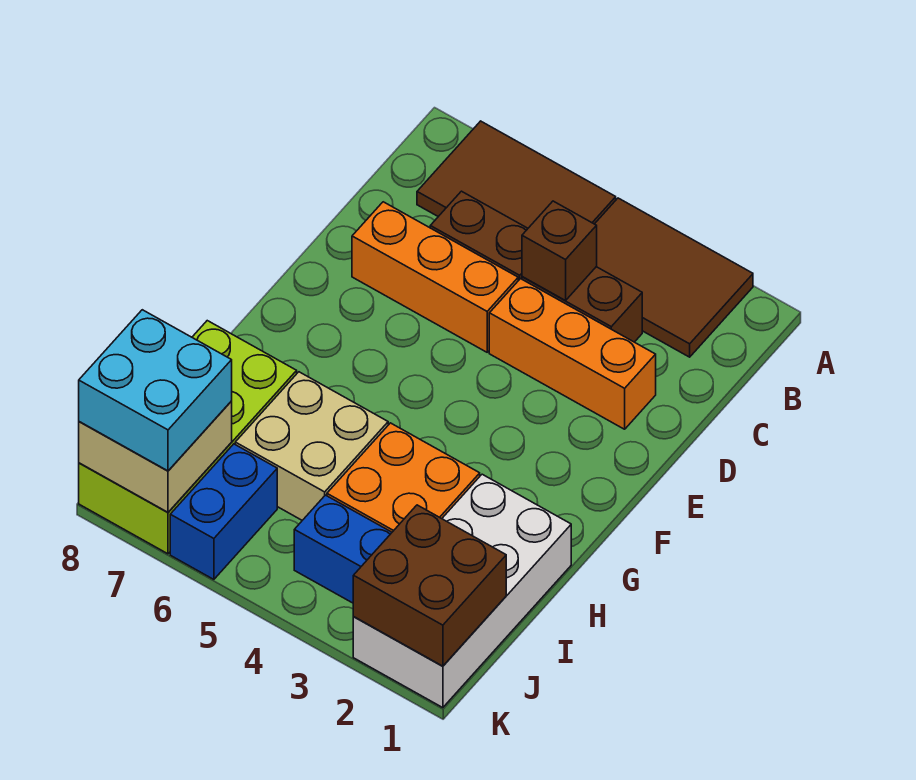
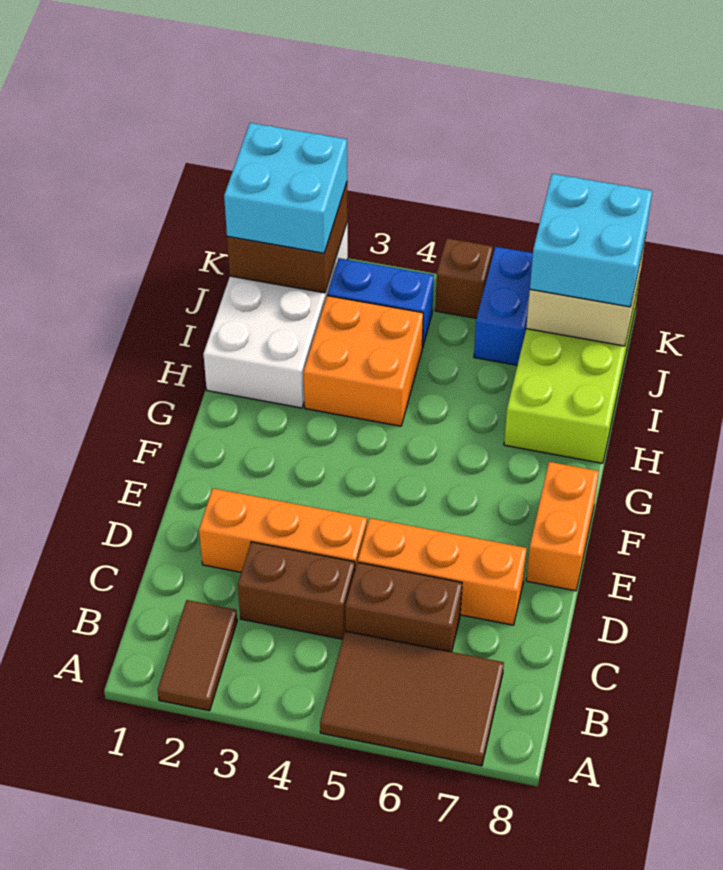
brown tile A2:B4 level 1 -> brown tile A2:B2 level 1
brown brick C4 level 2 -> brown brick K5 level 1
none -> orange brick E8:F8 level 1
tan brick H5:I6 level 1 -> none
none -> cyan brick J1:K2 level 3

